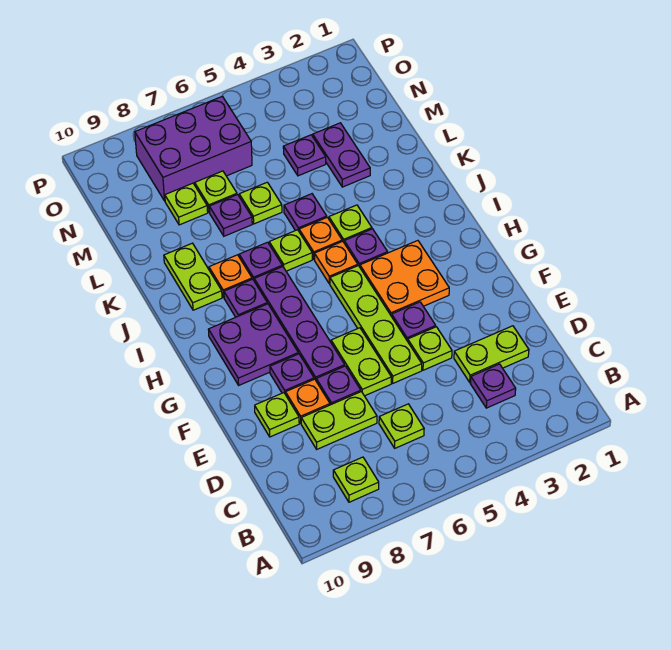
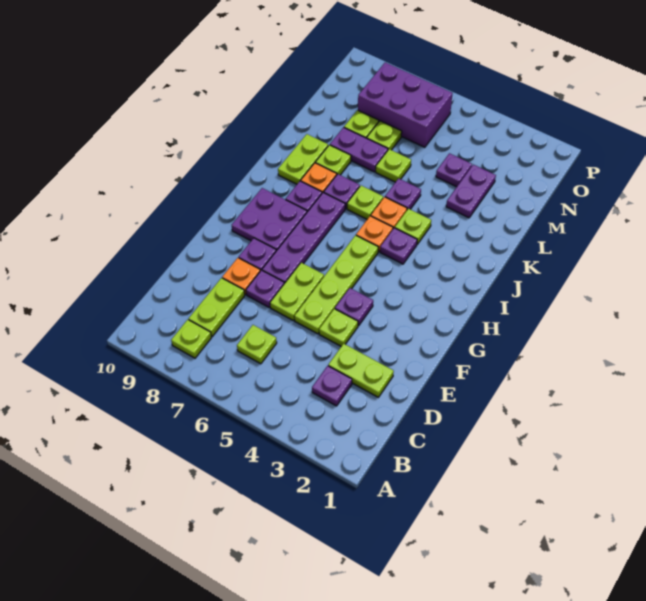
lime plate D7:D8 level 1 -> lime plate C8:D8 level 1
lime plate E9 level 1 -> lime plate K8 level 1
orange plate G3:H4 level 1 -> none
purple plate L7 level 1 -> purple plate L7:L8 level 1

